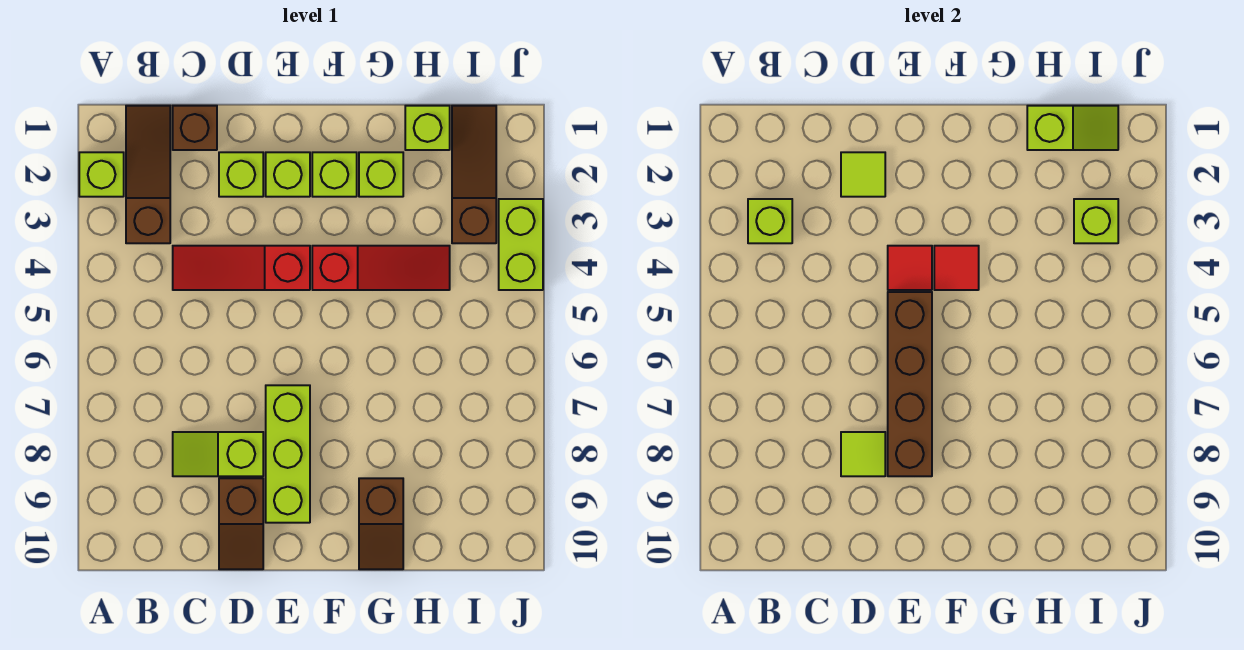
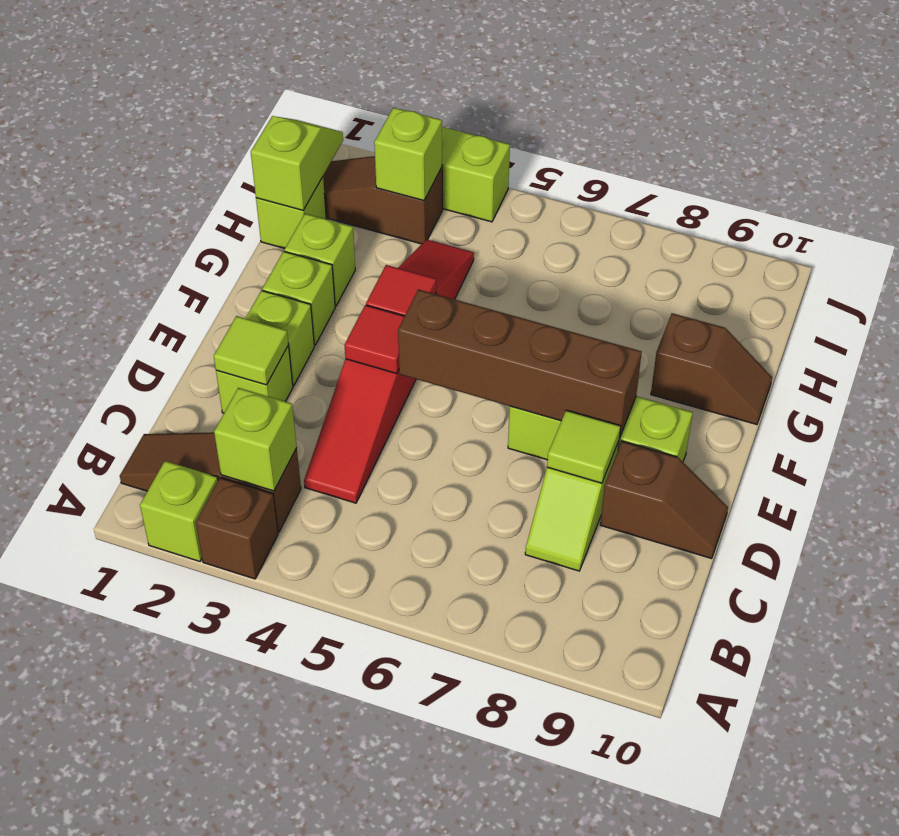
brown brick C1 level 1 -> brown brick A3 level 1

